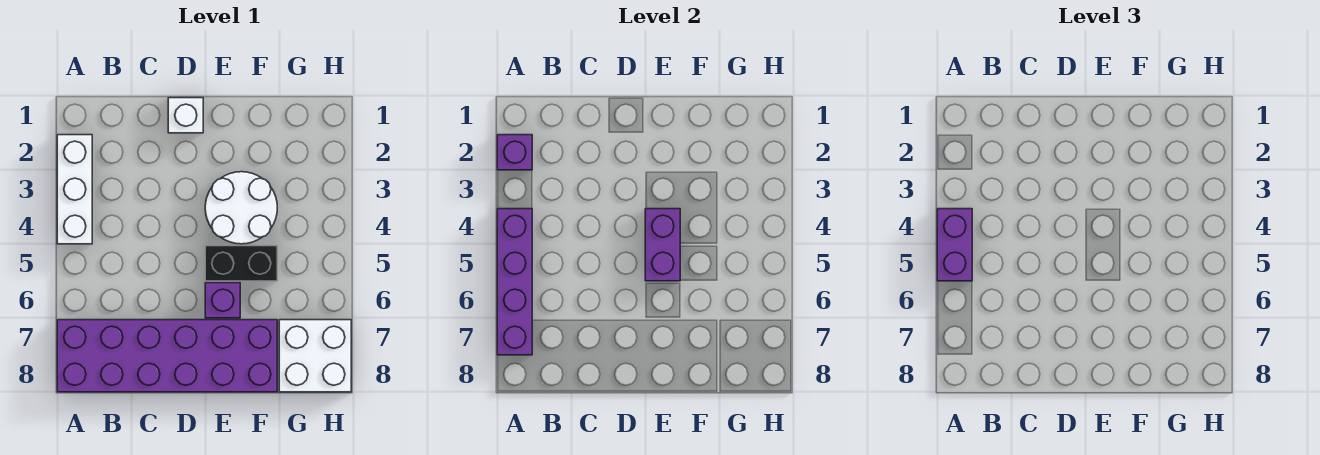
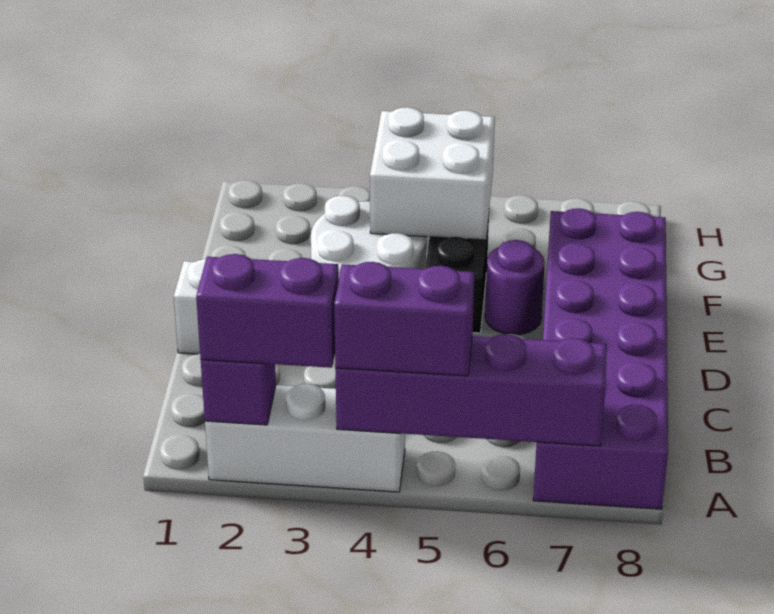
purple brick E4:E5 level 2 -> purple brick A2:A3 level 3
purple brick E6 level 1 -> purple round brick E6 level 1
white brick G7:H8 level 1 -> white brick F4:G5 level 2

